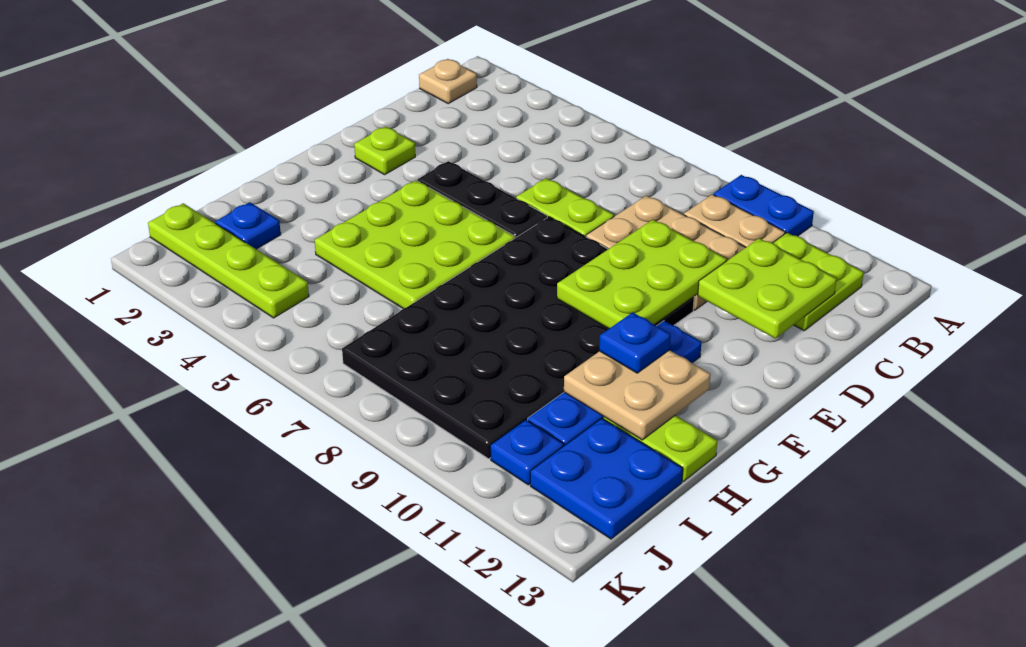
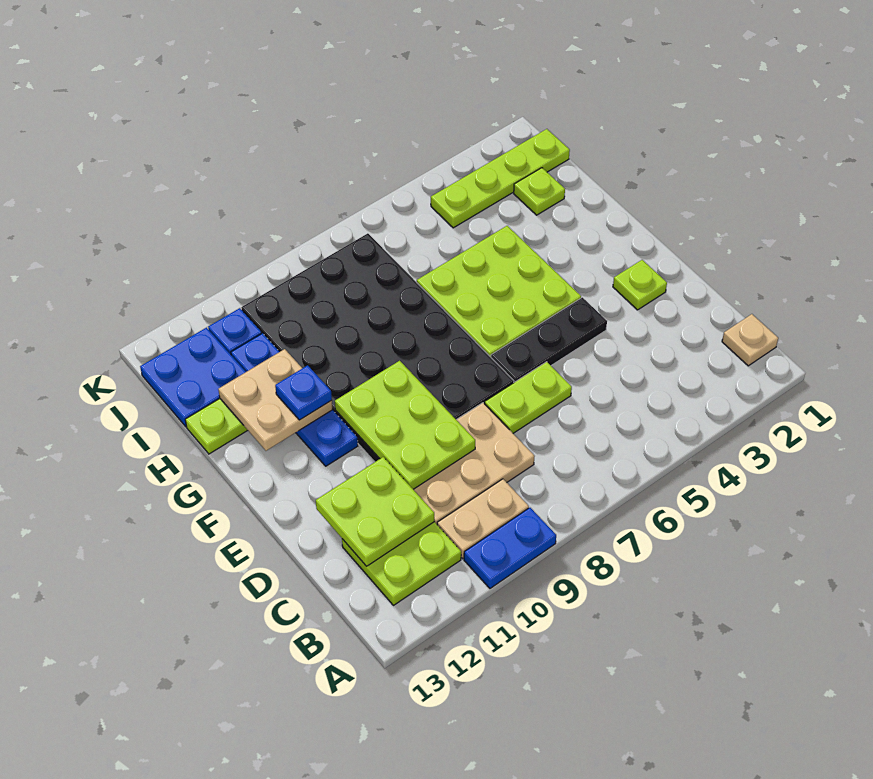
blue plate I2 level 1 -> lime plate I2 level 1

